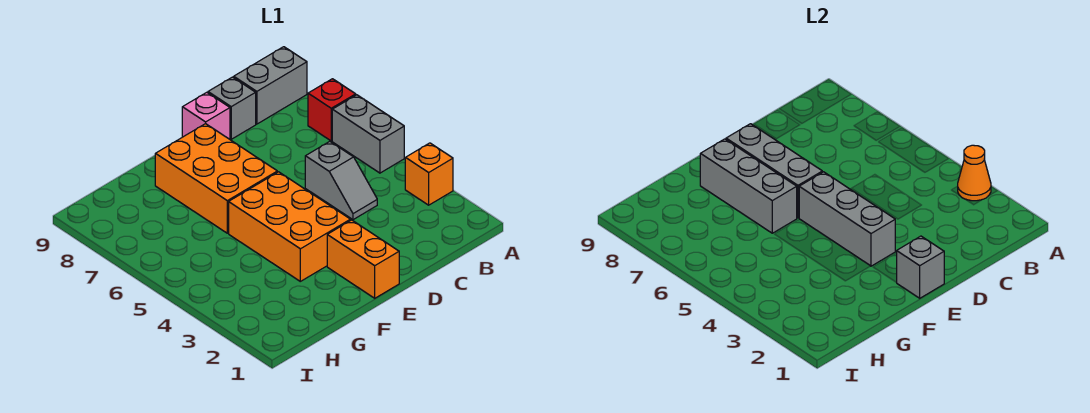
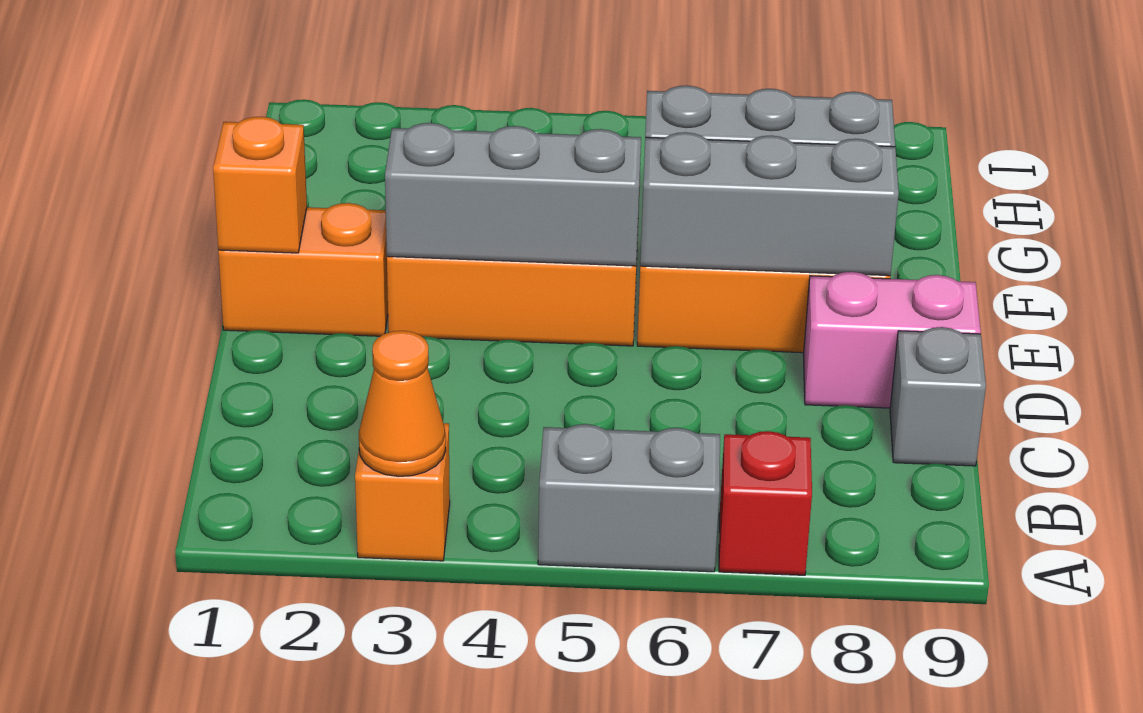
grey brick A9:B9 level 1 -> none
grey slope C4:C5 level 1 top 5 -> none
pink brick D9 level 1 -> pink brick D8:D9 level 1
grey brick E1 level 2 -> orange brick E1 level 2

